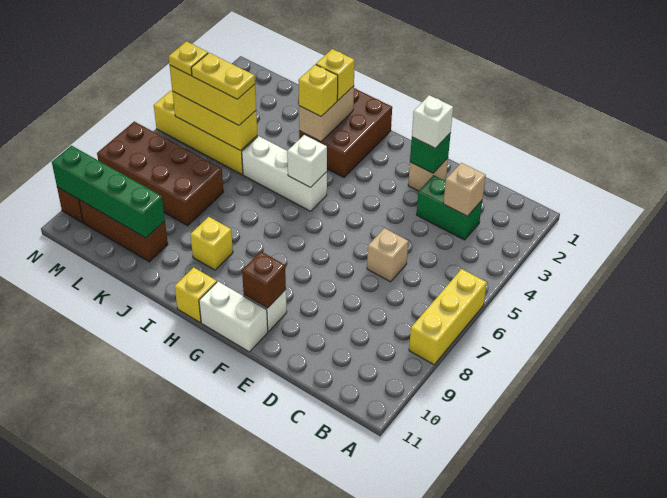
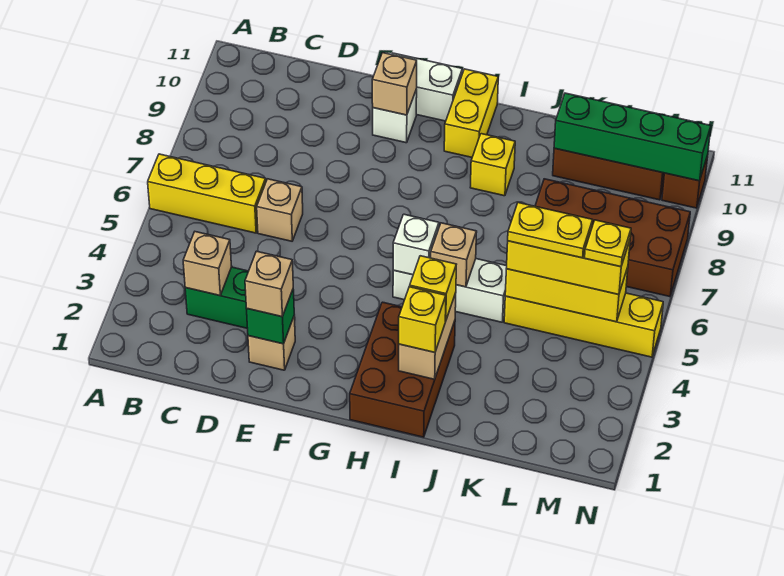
yellow brick A6:A8 level 1 -> yellow brick A6:C6 level 1
white brick E2 level 3 -> tan brick E2 level 3
brown brick F10 level 2 -> tan brick F10 level 2
yellow brick H11 level 1 -> yellow brick H10:H11 level 1
none -> tan brick I5 level 2

